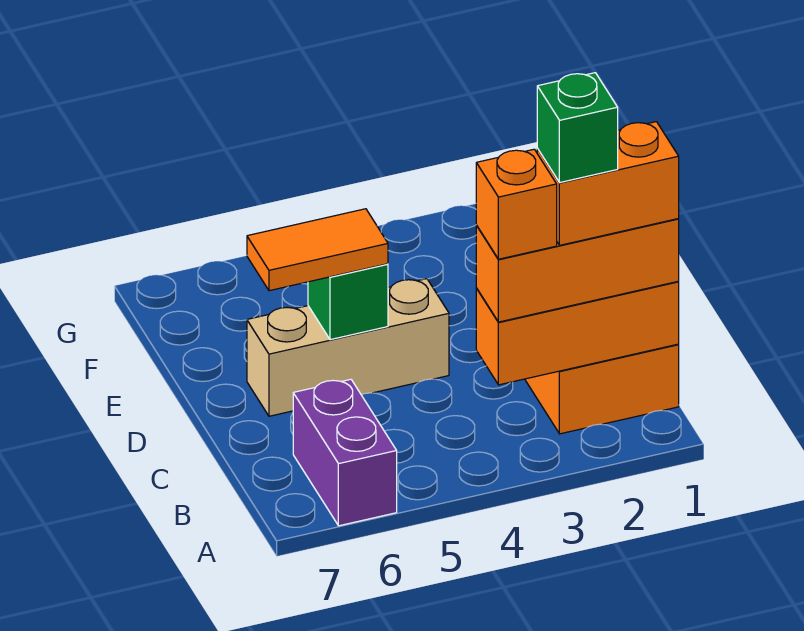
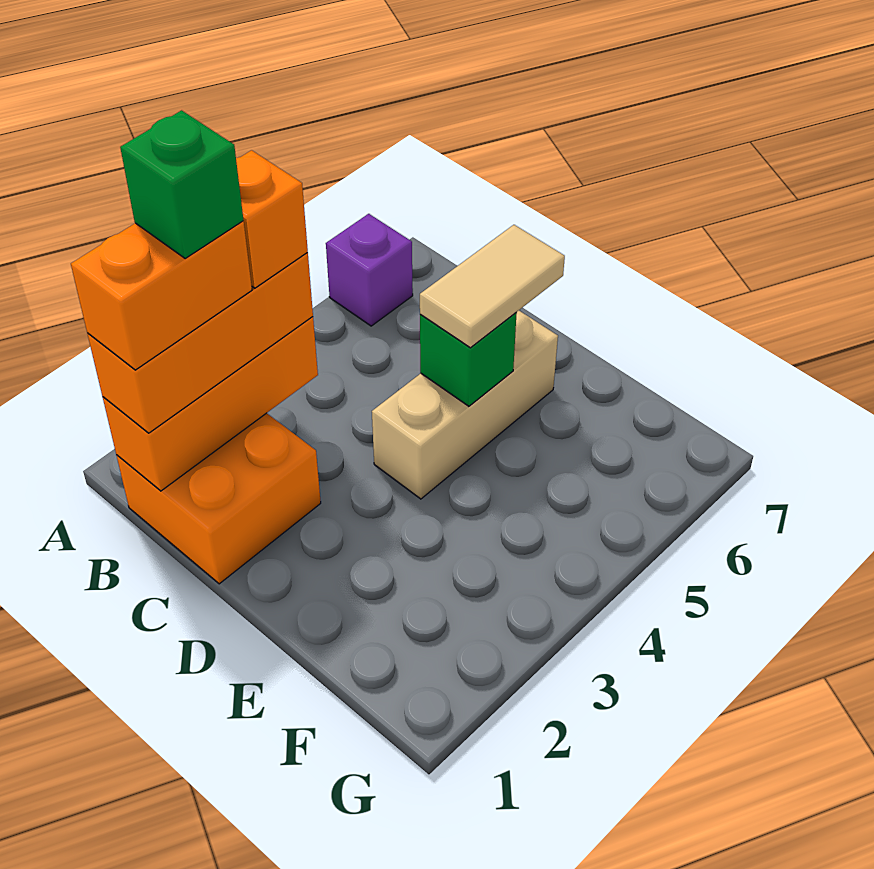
purple brick A6:B6 level 1 -> purple brick A6 level 1
orange tile D5:D6 level 3 -> tan tile D5:D6 level 3

